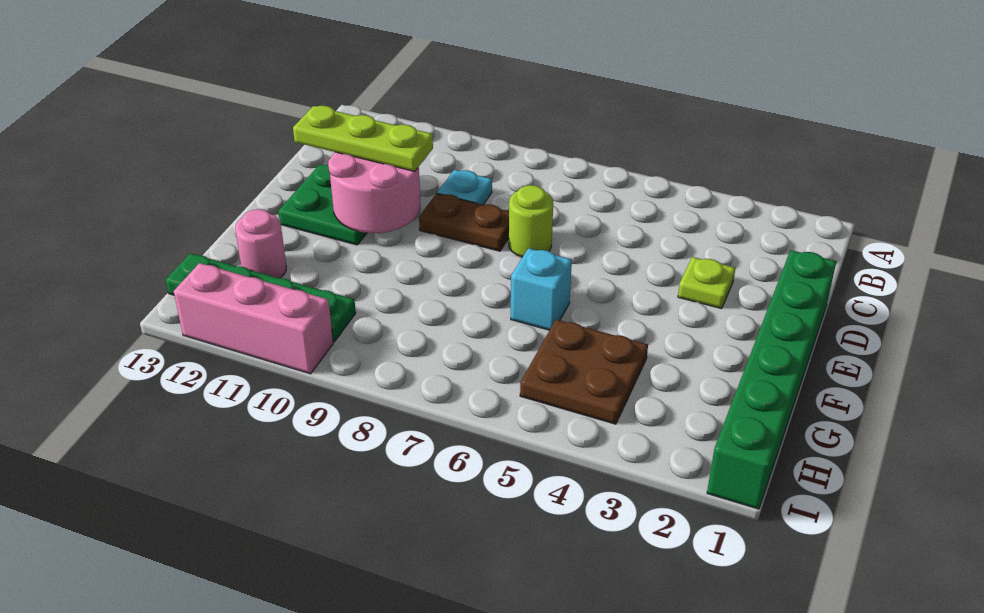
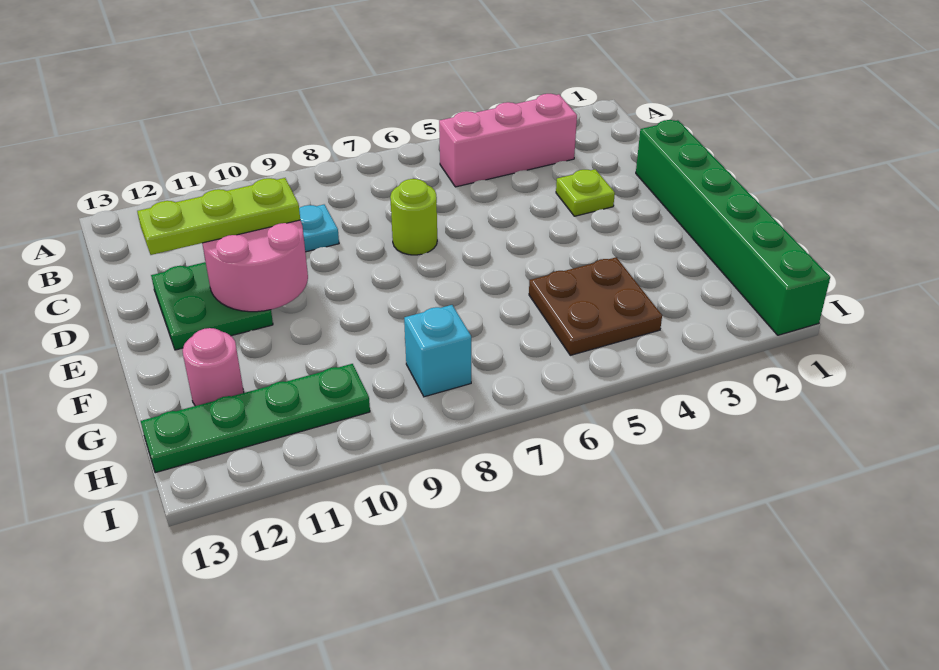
brown plate D8:D9 level 1 -> none
cyan brick F6 level 1 -> cyan brick H8 level 1
pink brick I10:I12 level 1 -> pink brick B3:B5 level 1

